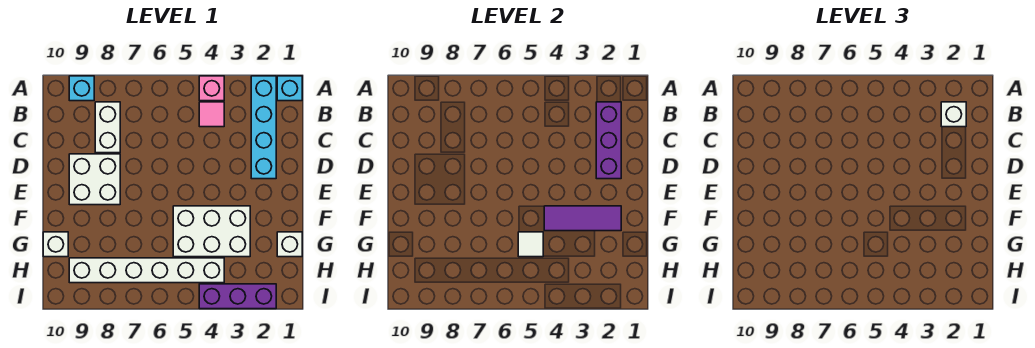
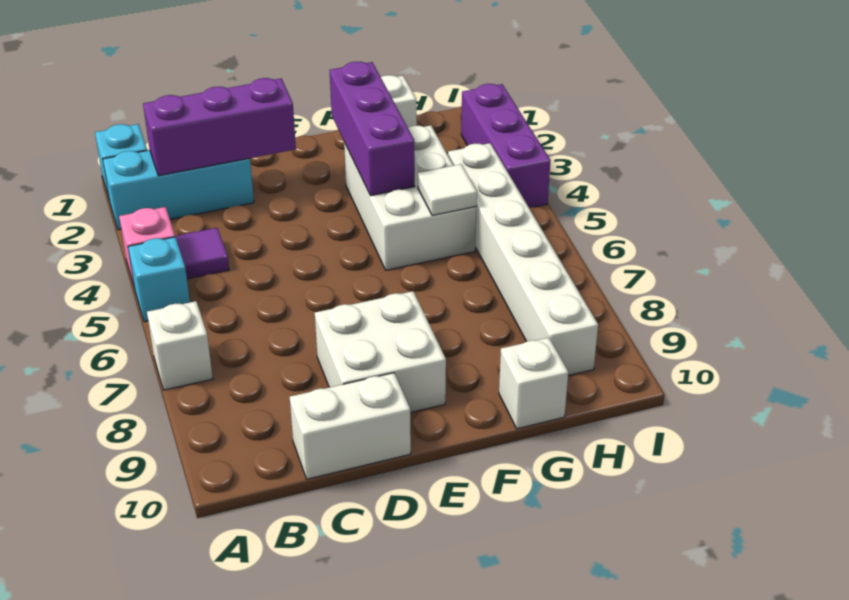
cyan brick A2:D2 level 1 -> cyan brick A2:C2 level 1
cyan brick A9 level 1 -> cyan brick A5 level 1
white brick B2 level 3 -> white brick A7 level 1
pink tile B4 level 1 -> purple tile B4 level 1
white brick B8:C8 level 1 -> white brick C10:D10 level 1
purple tile F2:F4 level 2 -> purple brick F2:F4 level 2

